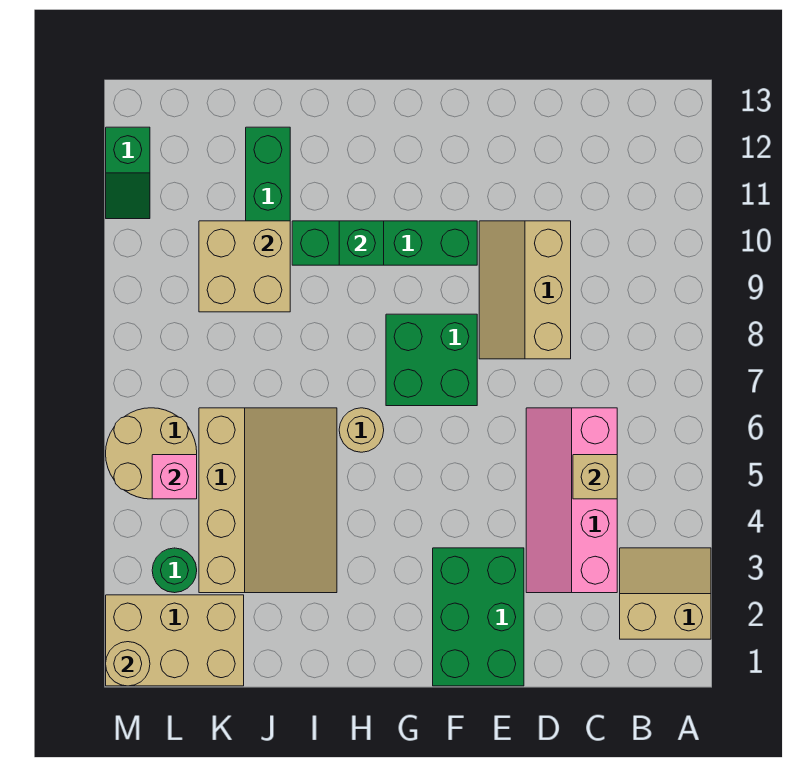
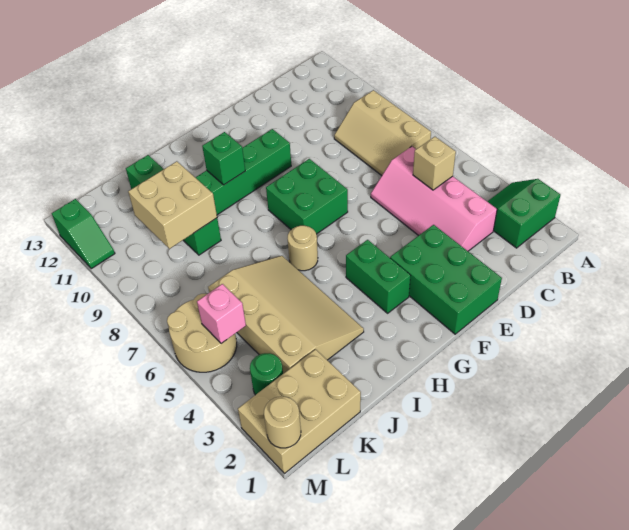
tan slope A2:B3 level 1 top 2 -> green slope A2:B3 level 1 top 2
tan slope D8:E10 level 1 top D -> tan slope B7:C9 level 1 top B
none -> green brick G3:G4 level 1

